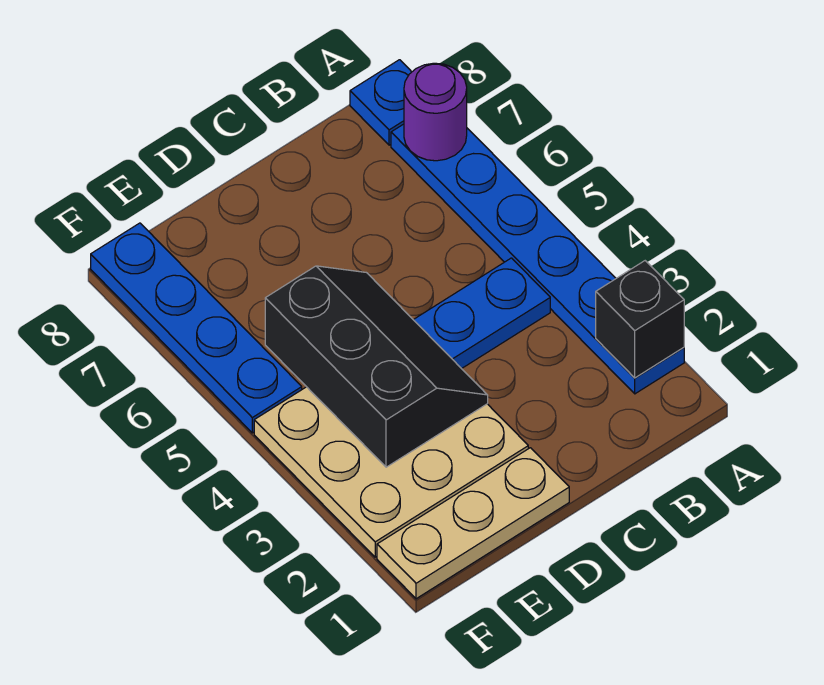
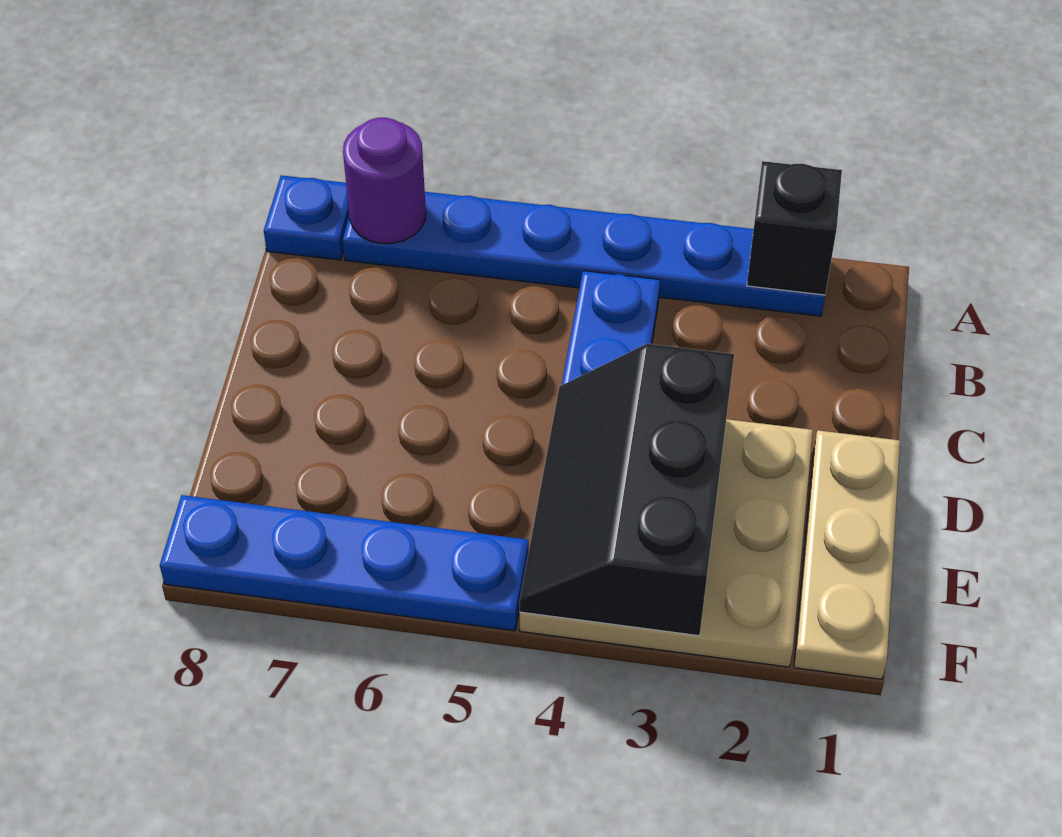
black slope D3:E5 level 2 top E -> black slope D3:F4 level 2 top 3

